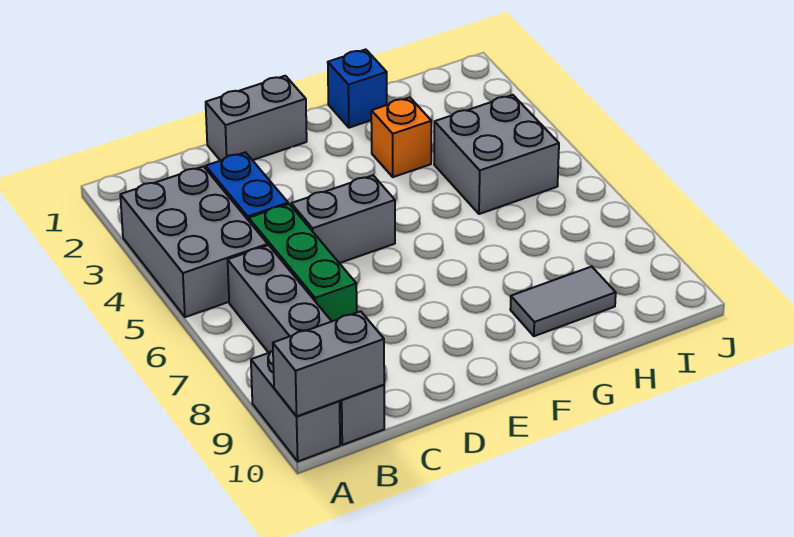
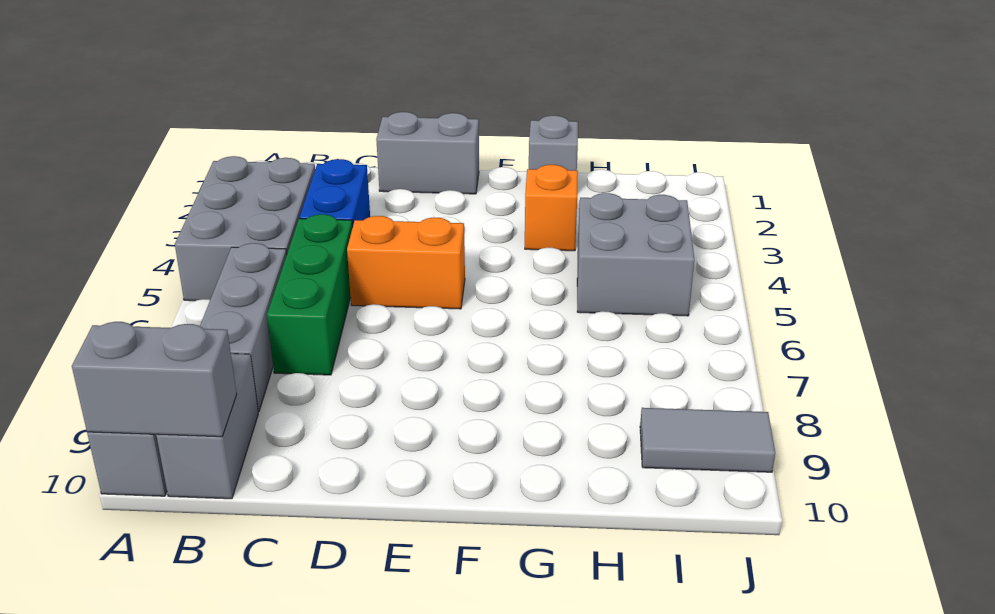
grey brick D5:E5 level 1 -> orange brick D5:E5 level 1
blue brick G1 level 1 -> grey brick G1 level 1
grey tile G9:H9 level 1 -> grey tile I9:J9 level 1

